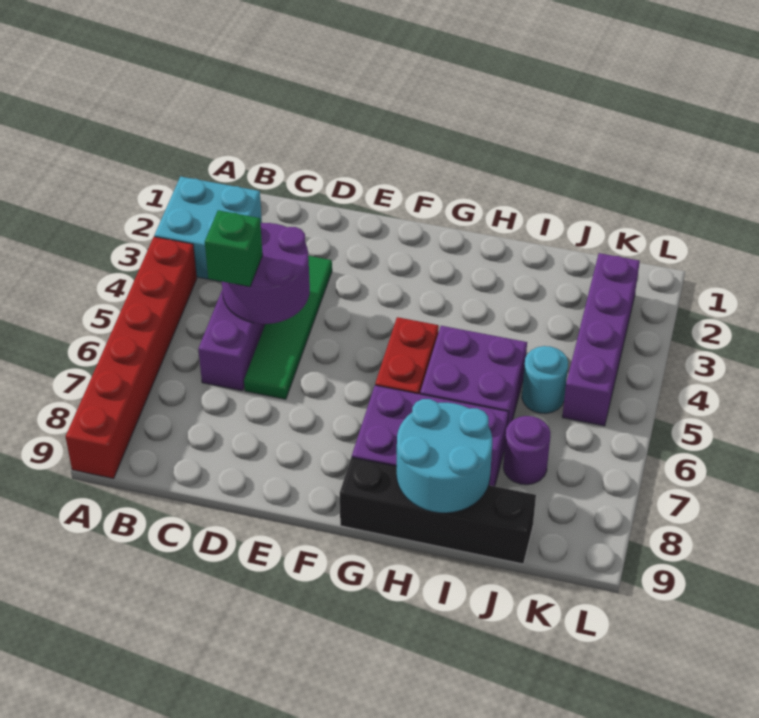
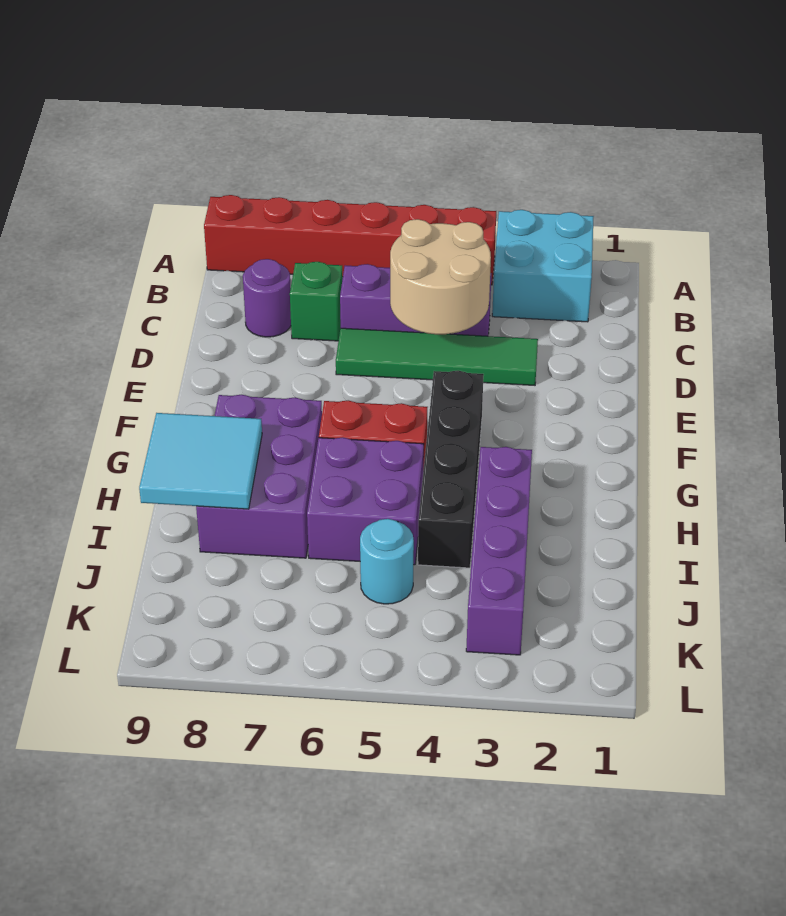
purple round brick C4:D5 level 2 -> tan round brick C4:D5 level 2
green brick C5 level 3 -> green brick C7 level 1
black brick G9:J9 level 1 -> black brick F4:I4 level 1
cyan round brick H8:I9 level 2 -> cyan tile H8:I9 level 2
purple round brick J7 level 1 -> purple round brick C8 level 1
purple brick K2:K5 level 1 -> purple brick H3:K3 level 1

